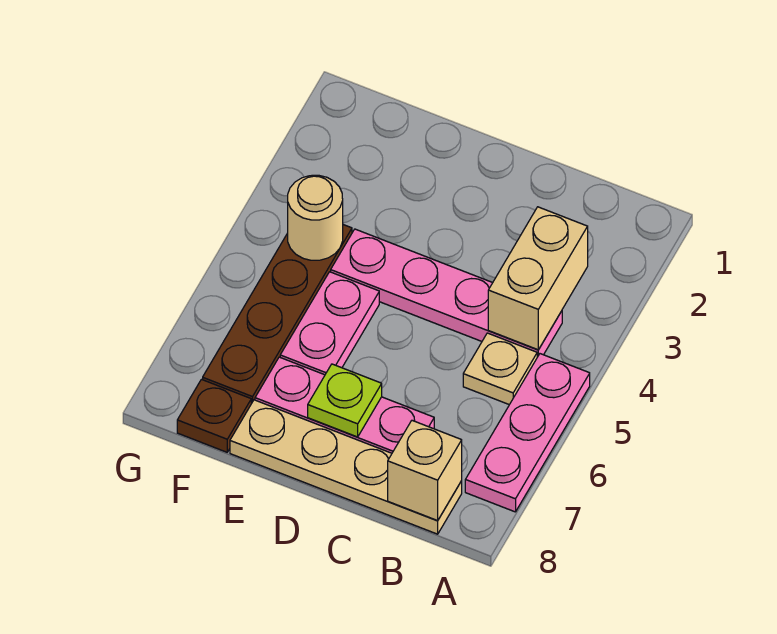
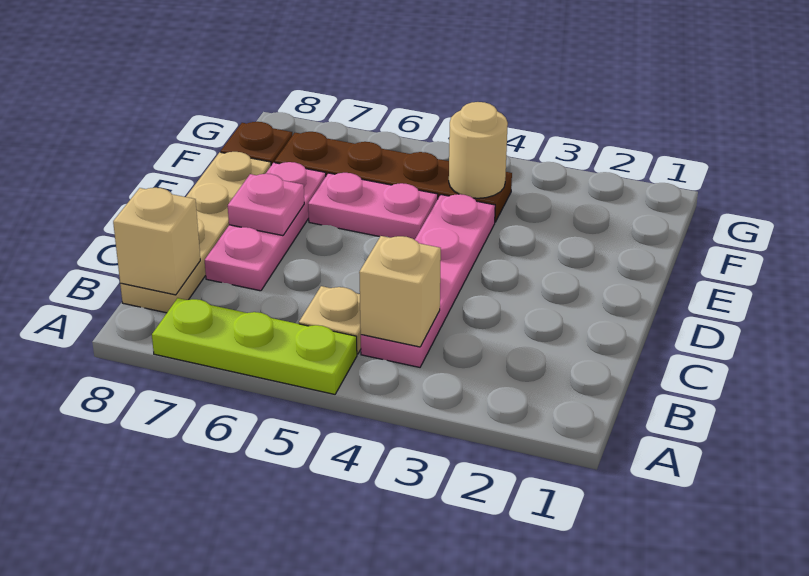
pink plate A5:A7 level 1 -> lime plate A5:A7 level 1
tan brick B3:B4 level 2 -> tan brick B4 level 2
lime plate D7 level 2 -> pink plate D7 level 2

